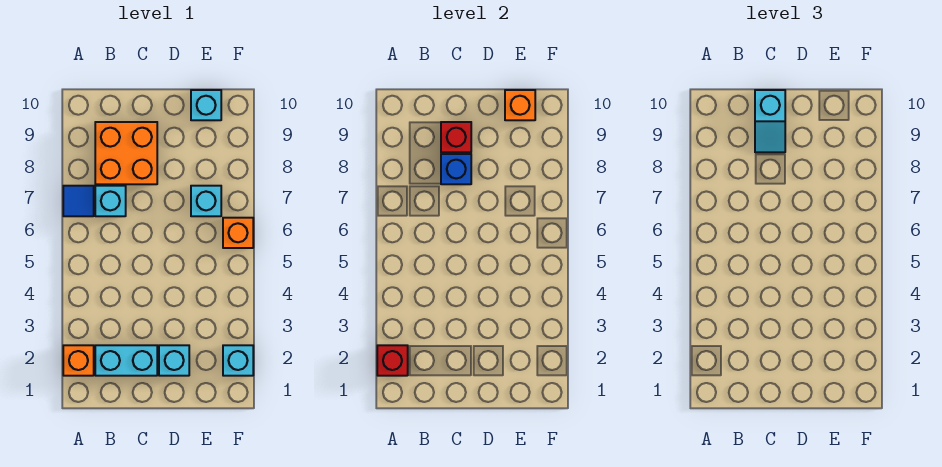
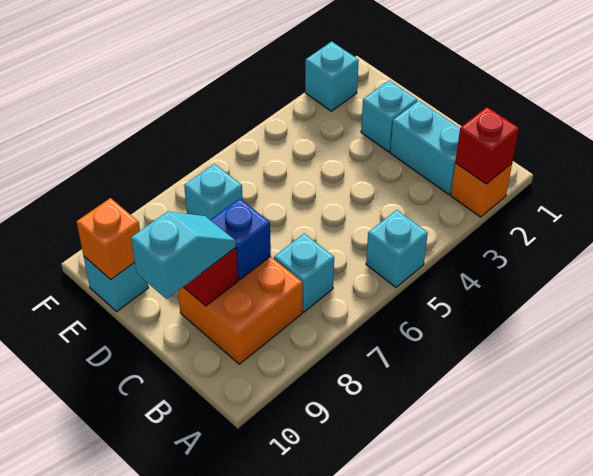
none -> cyan brick A5 level 1
blue tile A7 level 1 -> none
orange brick F6 level 1 -> none

